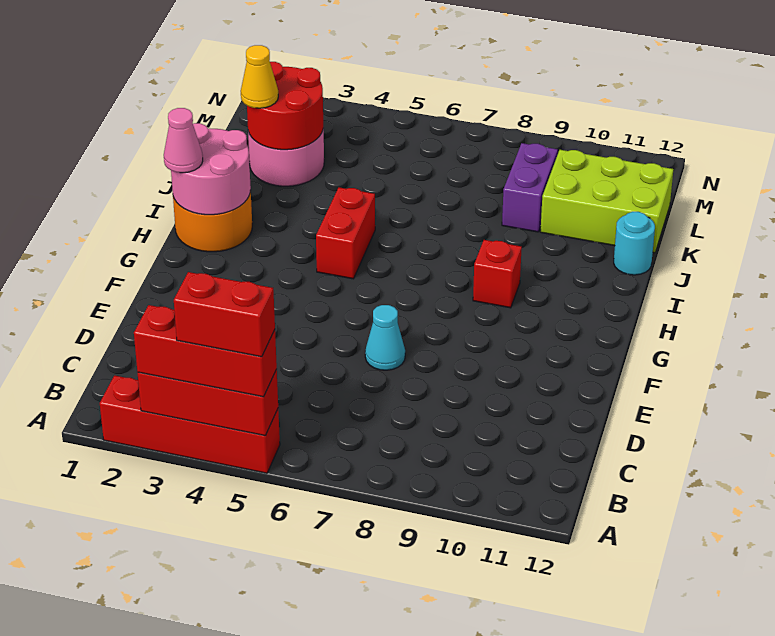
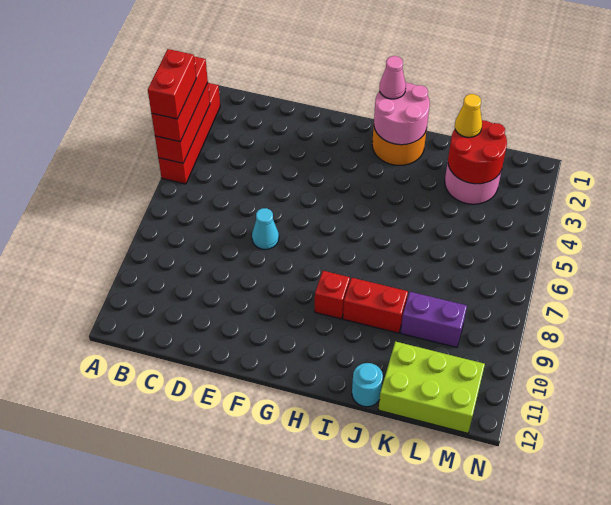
red brick H5:I5 level 1 -> red brick I9:J9 level 1
lime brick K10:L12 level 1 -> lime brick K11:M12 level 1

